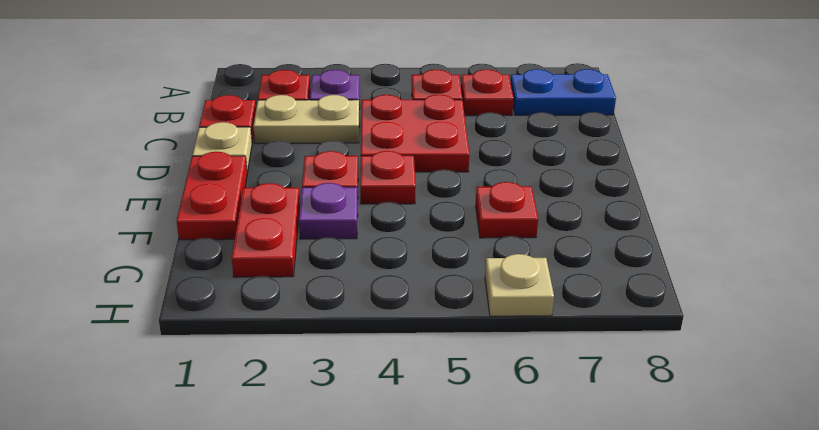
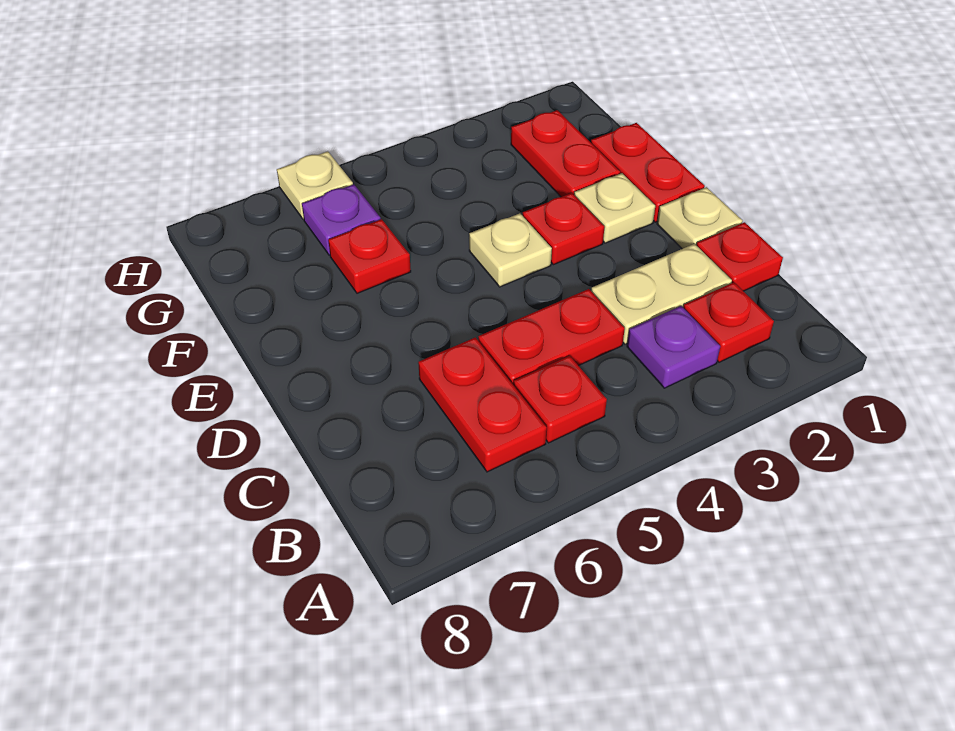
red plate B6 level 1 -> red plate B6:C6 level 1
blue plate B7:B8 level 1 -> none
red plate C4:D5 level 1 -> red plate C4:C5 level 1
none -> tan plate E2 level 1
red plate E4 level 1 -> tan plate E4 level 1
purple plate F3 level 1 -> purple plate G6 level 1

